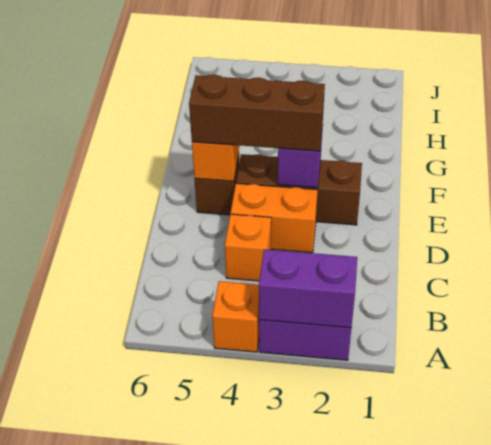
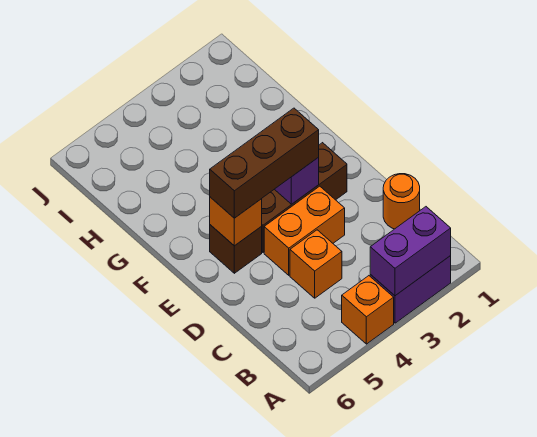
none -> orange round brick C1 level 1

